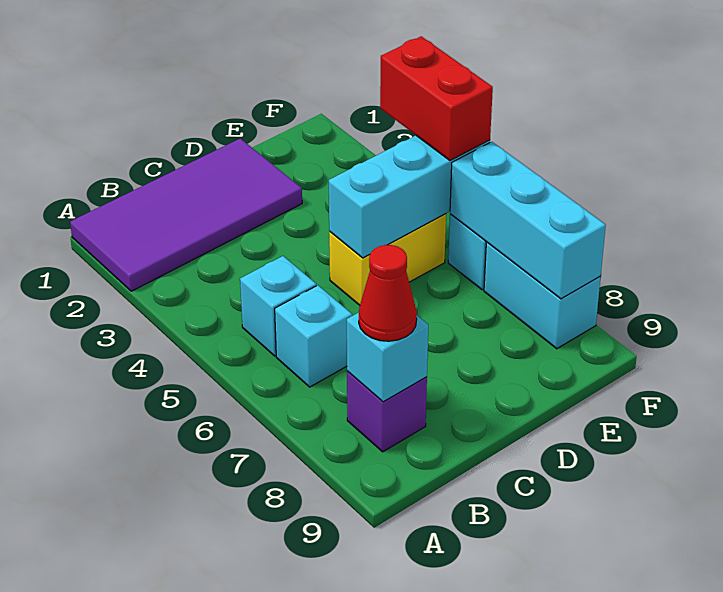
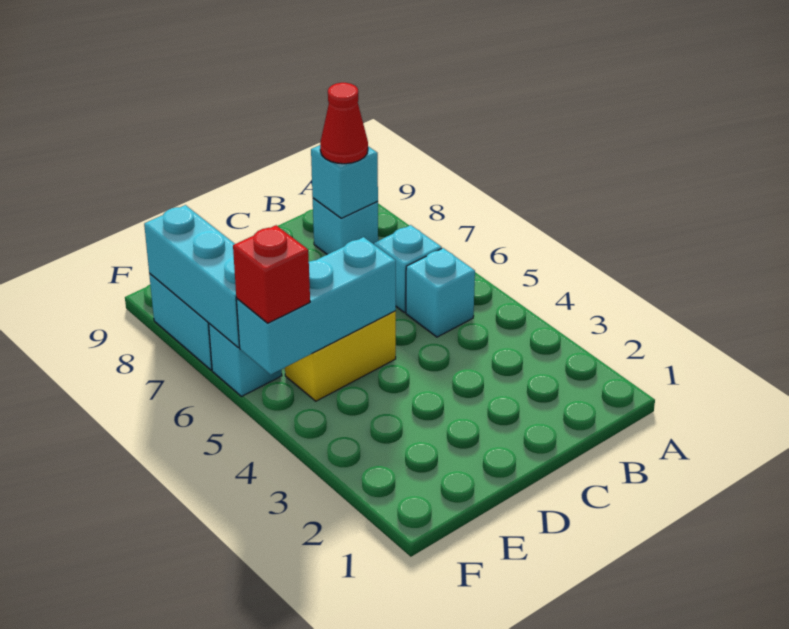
purple tile A1:D2 level 1 -> none
purple brick B8 level 1 -> cyan brick B8 level 1
red brick F4:F5 level 3 -> red brick F5 level 3

